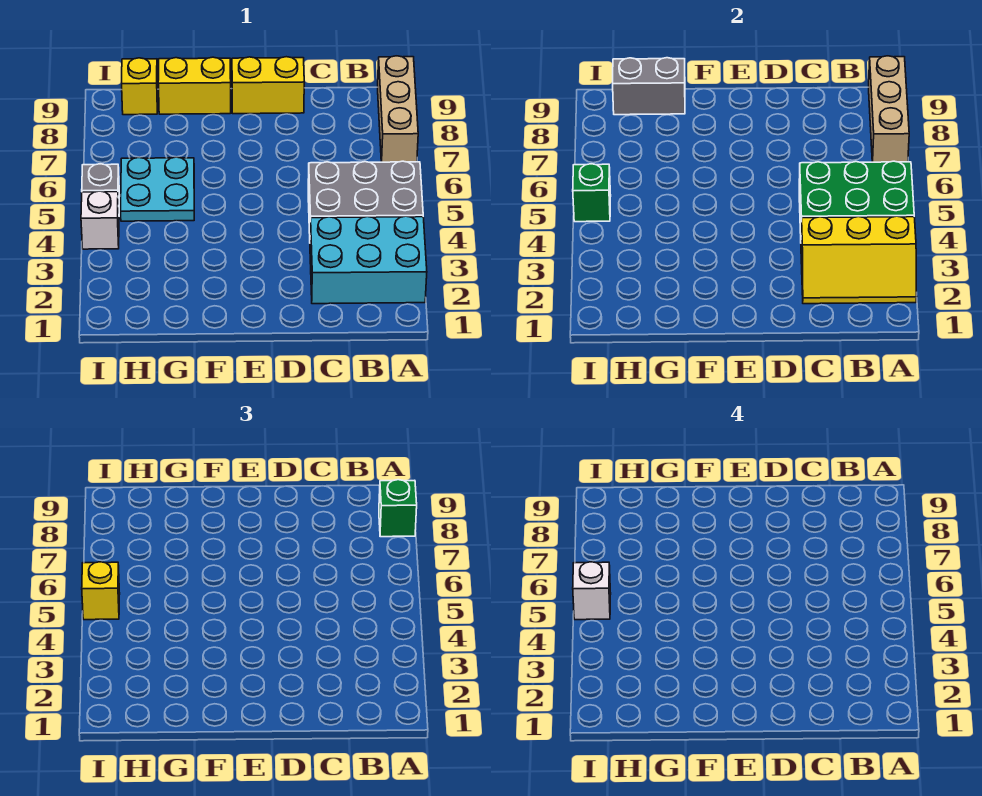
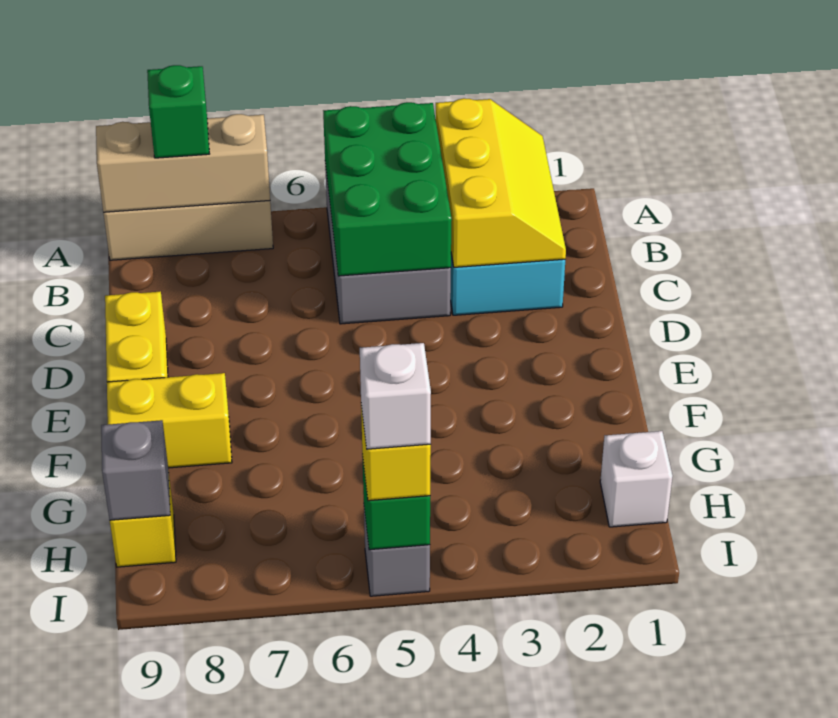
yellow brick F9:G9 level 1 -> yellow brick F8:F9 level 1
cyan plate G5:H6 level 1 -> none
grey brick G9:H9 level 2 -> grey brick H9 level 2
white brick I4 level 1 -> white brick H1 level 1

